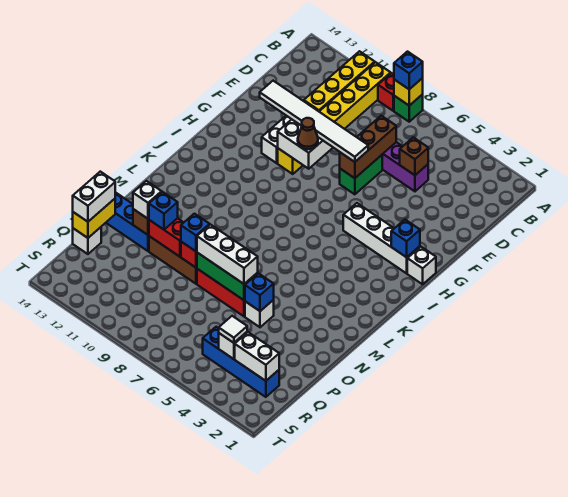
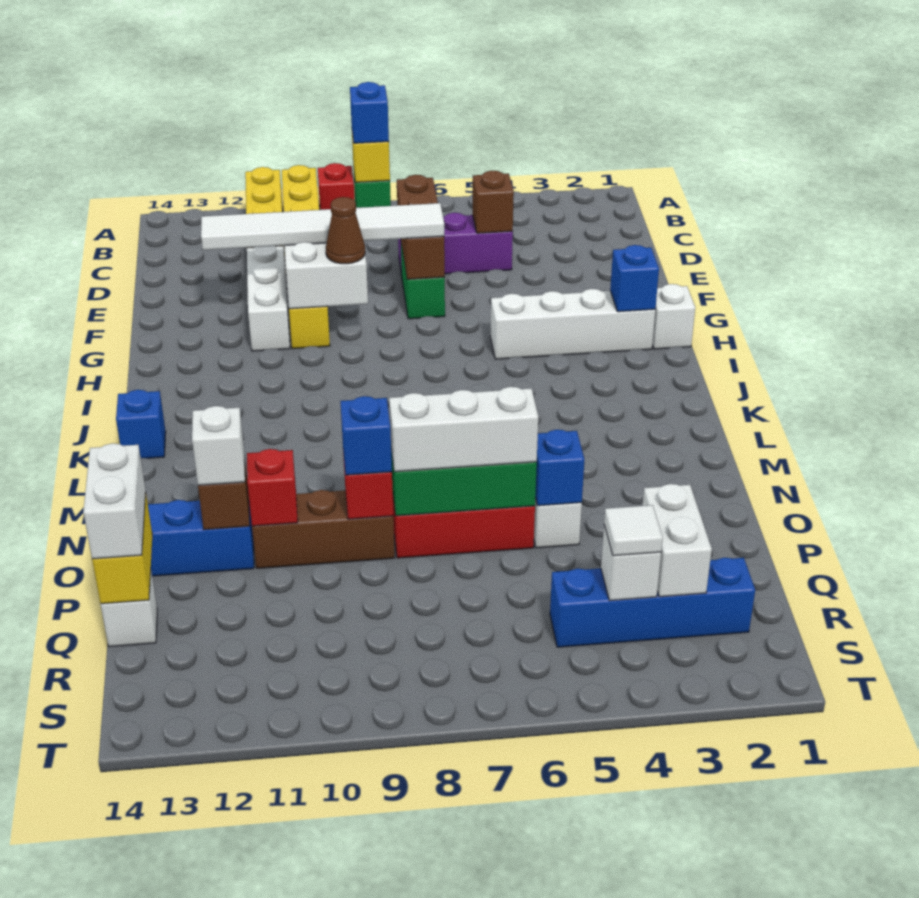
red brick O10:O11 level 2 -> red brick O11 level 2
blue brick O11 level 3 -> blue brick K14 level 1
white brick R2:R3 level 2 -> white brick Q3:R3 level 2

